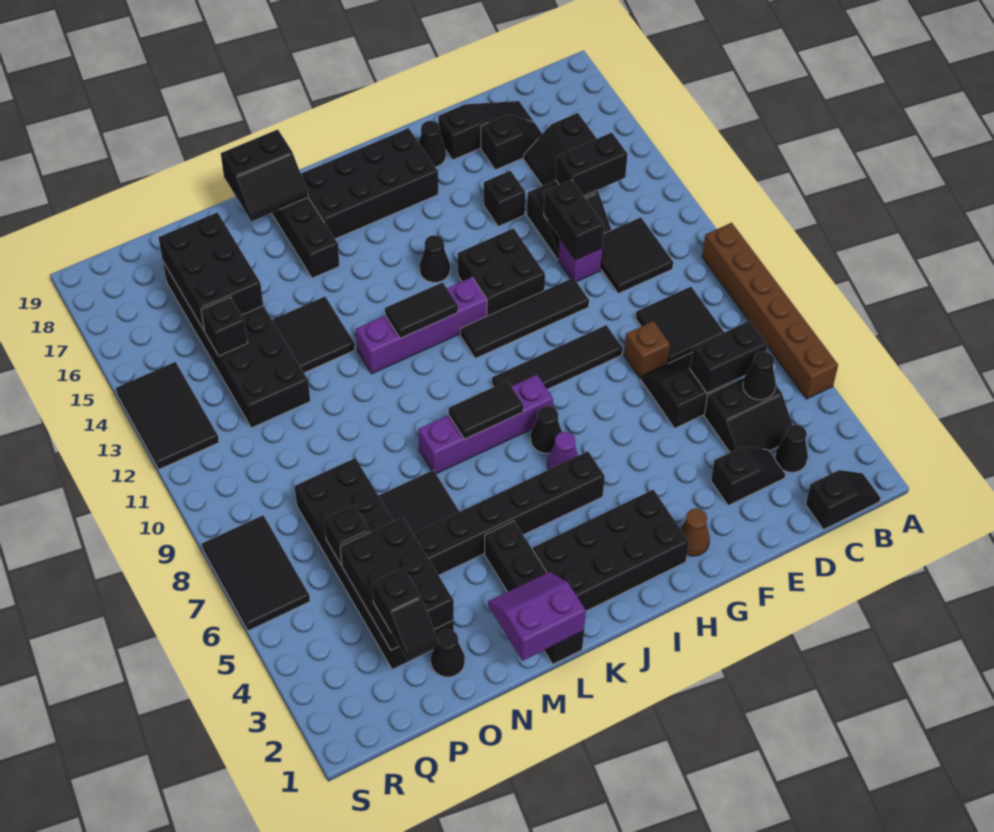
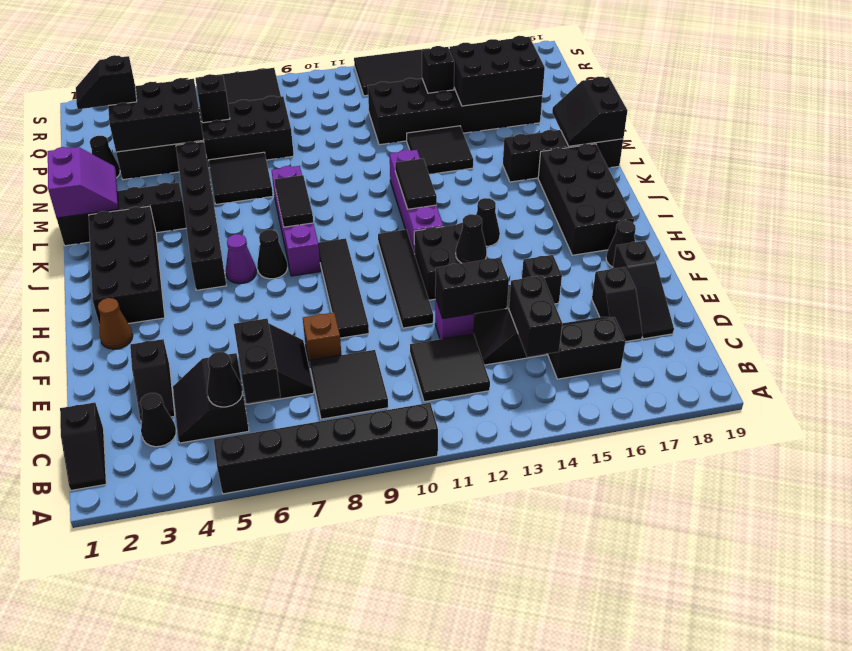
brown brick A5:A10 level 1 -> black brick A5:A10 level 1
none -> black cone G13 level 2

